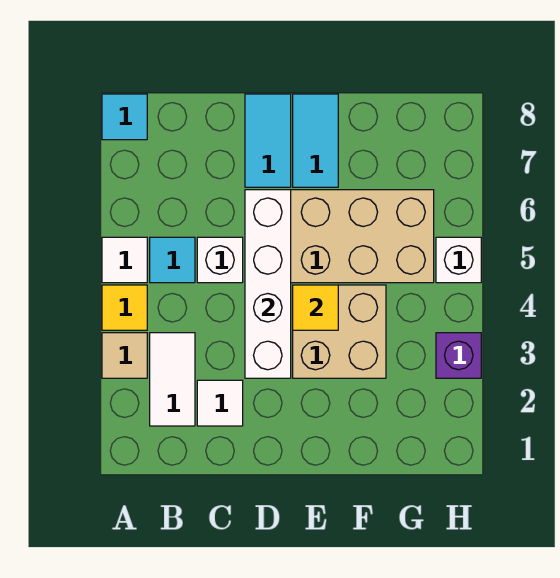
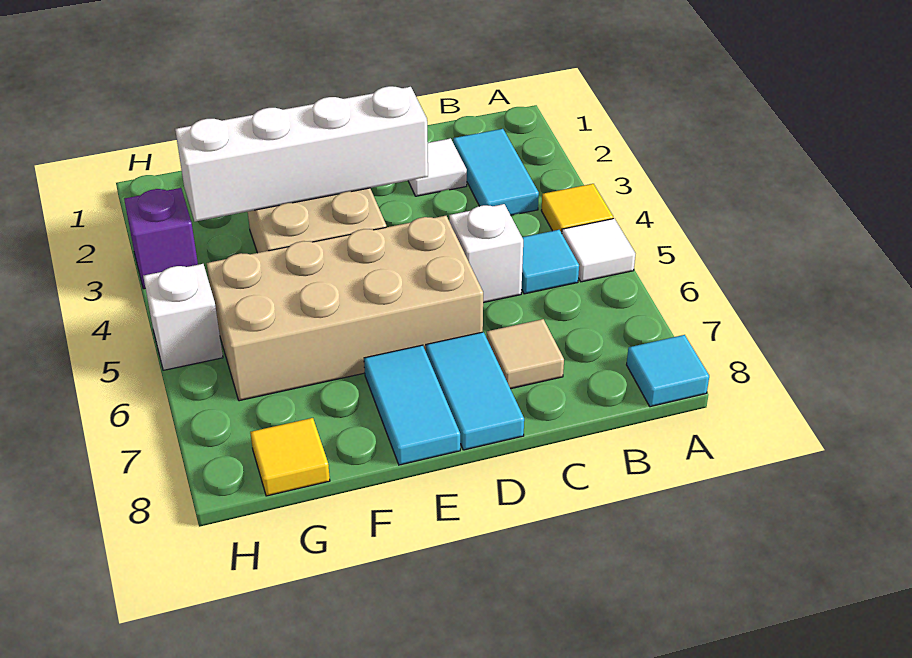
tan tile A3 level 1 -> tan tile C7 level 1
white tile B2:B3 level 1 -> cyan tile B2:B3 level 1
white brick D3:D6 level 2 -> white brick D3:G3 level 2
yellow tile E4 level 2 -> yellow tile G8 level 1

